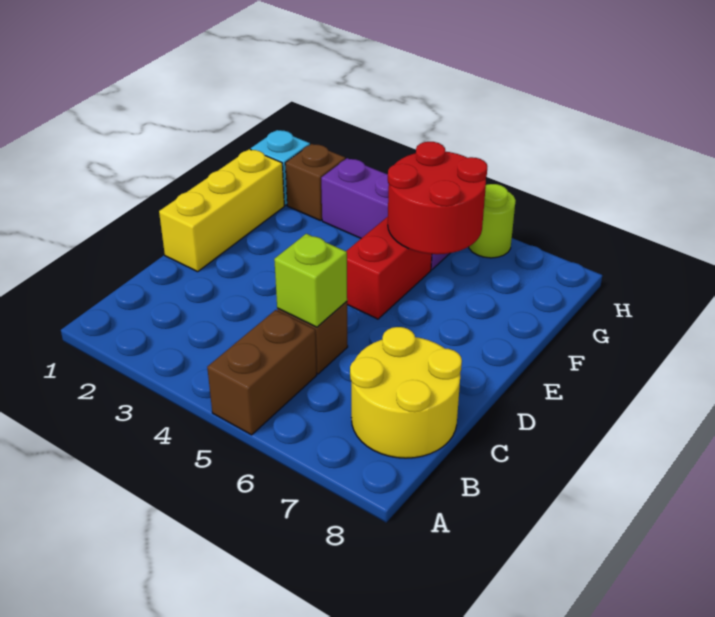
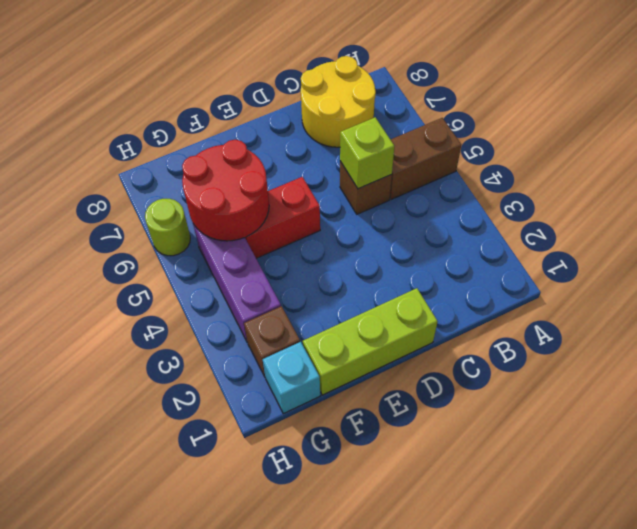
yellow brick D1:F1 level 1 -> lime brick D1:F1 level 1

